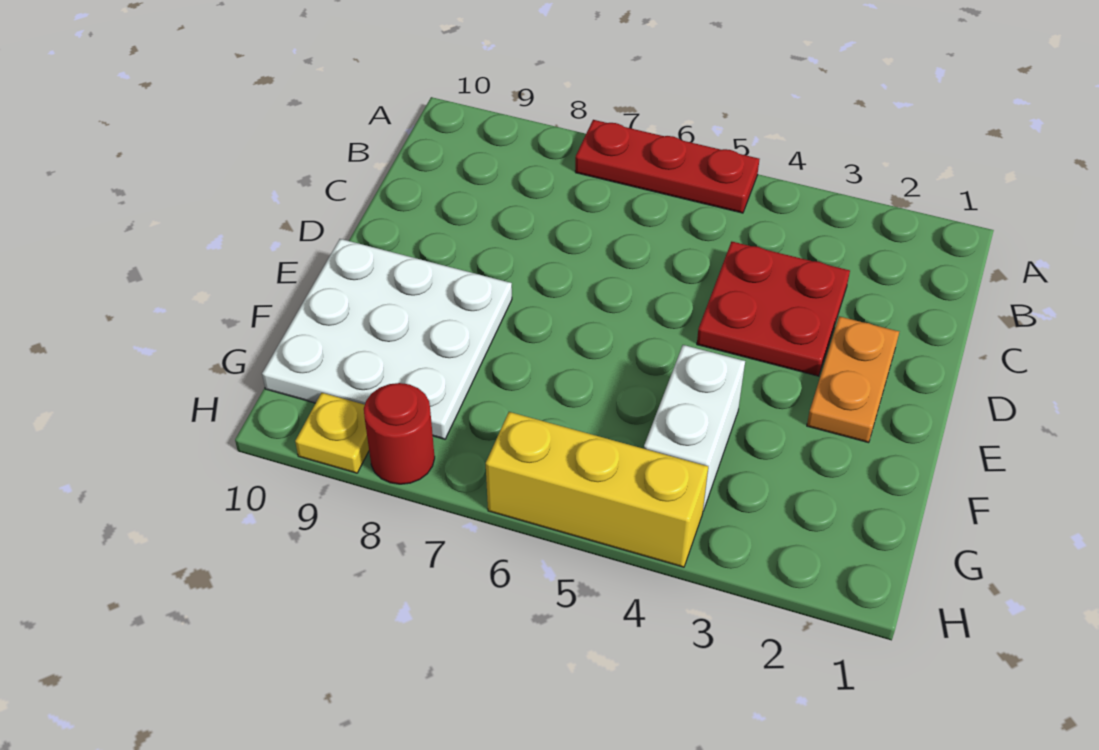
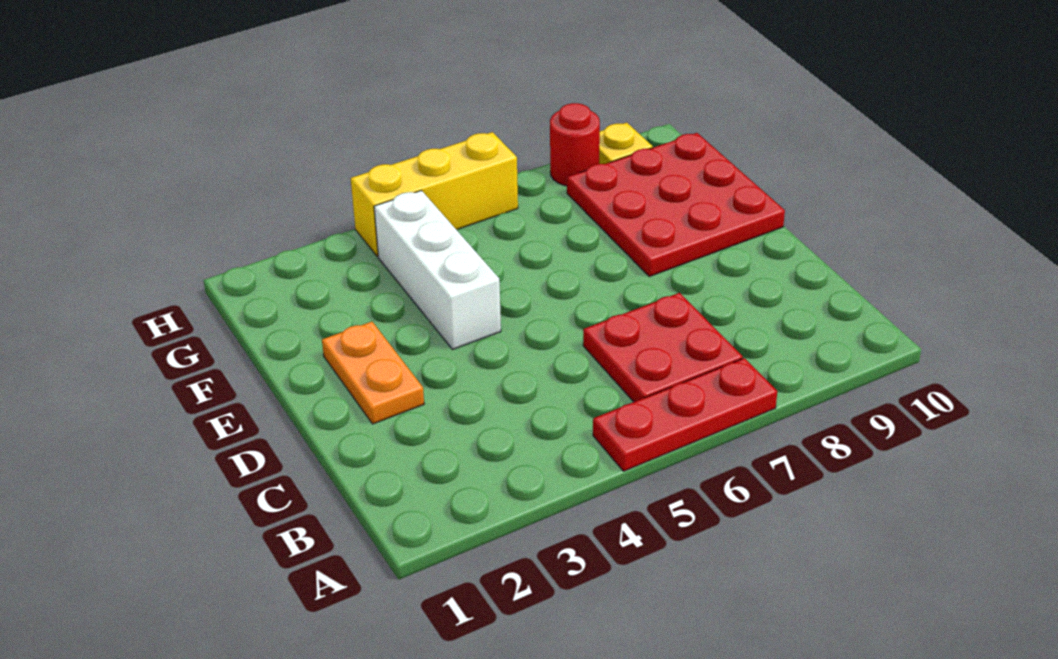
red plate C3:D4 level 1 -> red plate B6:C7 level 1
white plate E8:G10 level 1 -> red plate E8:G10 level 1
white brick F4:G4 level 1 -> white brick E4:G4 level 1

